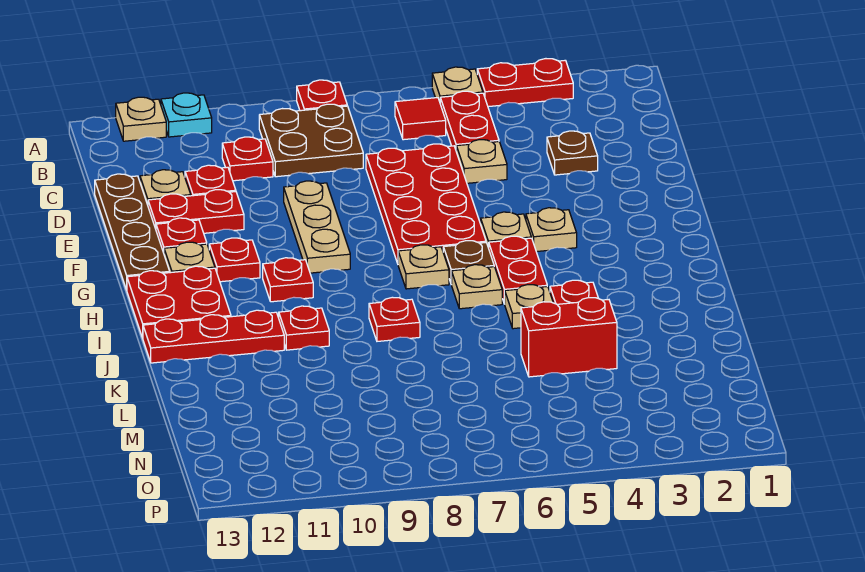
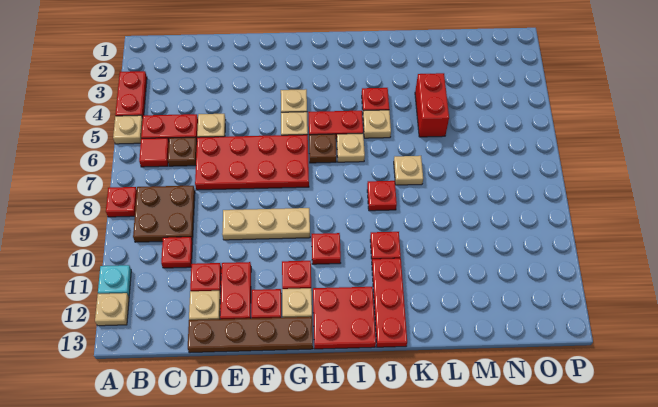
brown plate D3 level 1 -> brown plate C6 level 1
tan plate H7 level 1 -> tan plate K7 level 1

